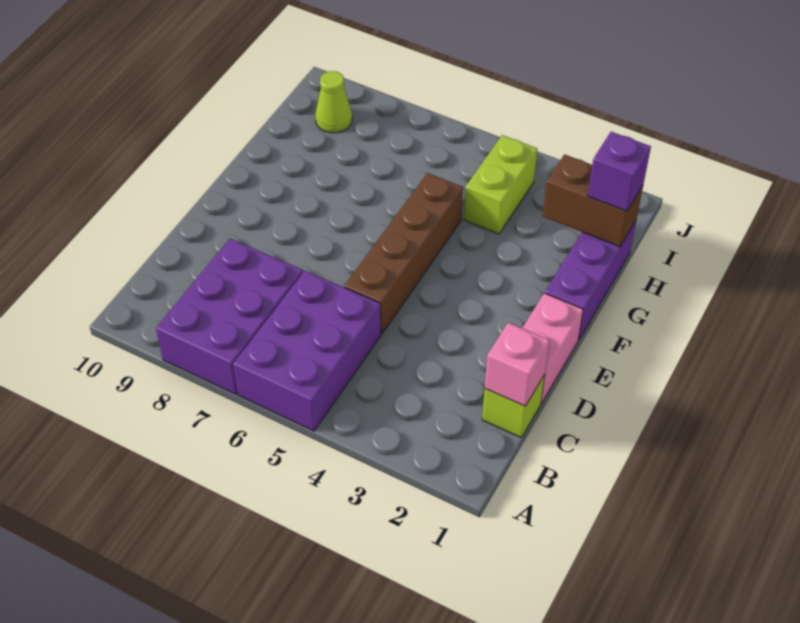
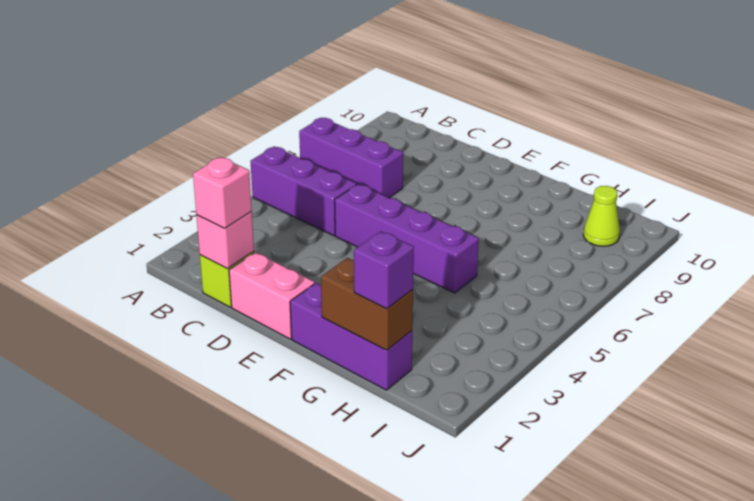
purple brick A5:C6 level 1 -> purple brick A5:C5 level 1
purple brick A7:C8 level 1 -> purple brick A7:C7 level 1
none -> pink brick C1 level 3
brown brick D5:G5 level 1 -> purple brick D5:G5 level 1
brown brick H1:H2 level 2 -> brown brick G1:H1 level 2
lime brick H4:I4 level 1 -> none

